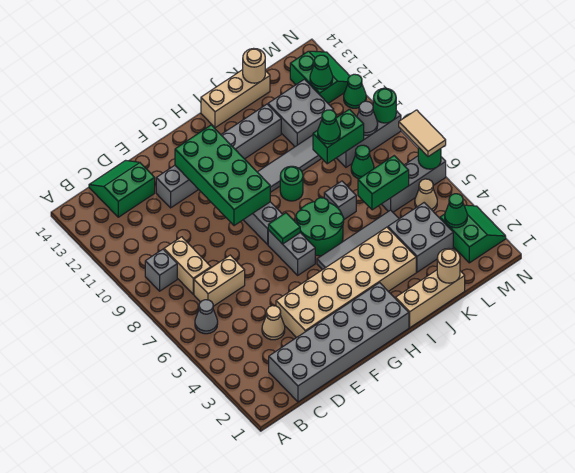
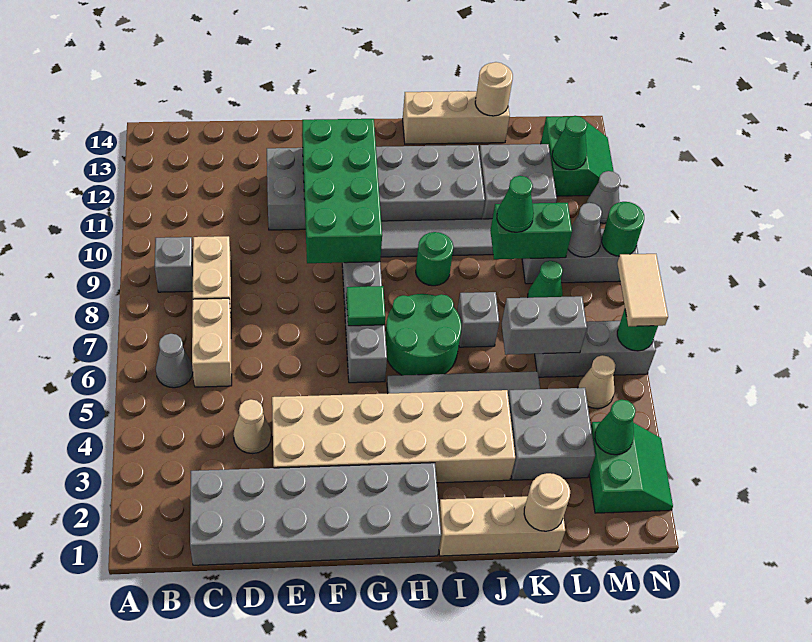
tan brick C7:D7 level 1 -> tan brick C6:C7 level 1
green slope C13:D14 level 1 top 13 -> none
grey brick E12:J12 level 1 -> grey brick E11:J12 level 1
green brick K6:L6 level 2 -> grey brick K6:L6 level 2
green cone N11 level 1 -> grey cone N11 level 1

